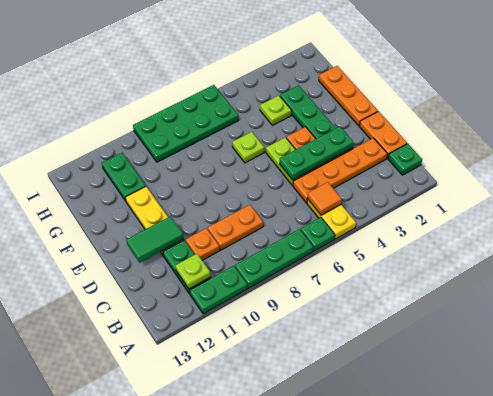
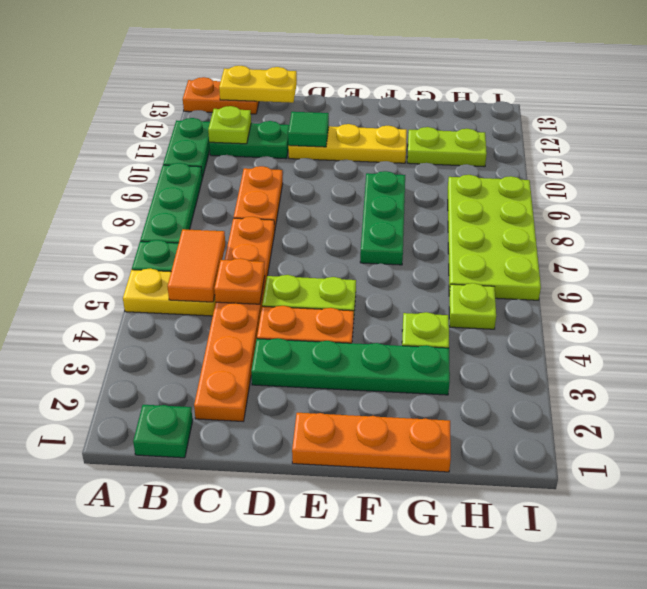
orange tile B5 level 2 -> orange tile B5:B6 level 2
none -> yellow plate B13:C13 level 2
orange plate C1:D1 level 1 -> orange plate A13:B13 level 1
orange plate C2:C5 level 1 -> orange plate C2:C7 level 1
orange plate C10 level 1 -> orange plate C5 level 2
green plate D3:D5 level 2 -> green plate F7:F9 level 1
green tile D11:D12 level 2 -> green tile D11 level 2
lime plate F6 level 1 -> lime plate H5 level 1
green plate G11:H11 level 1 -> lime plate G11:H11 level 1
green plate H6:I9 level 1 -> lime plate H6:I9 level 1

